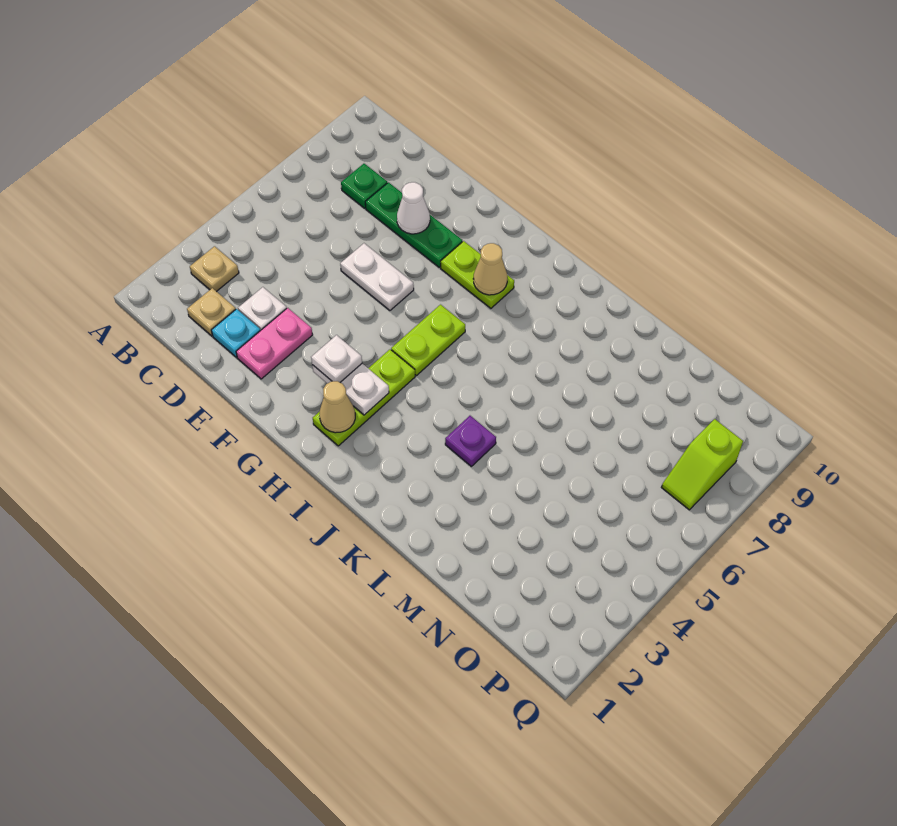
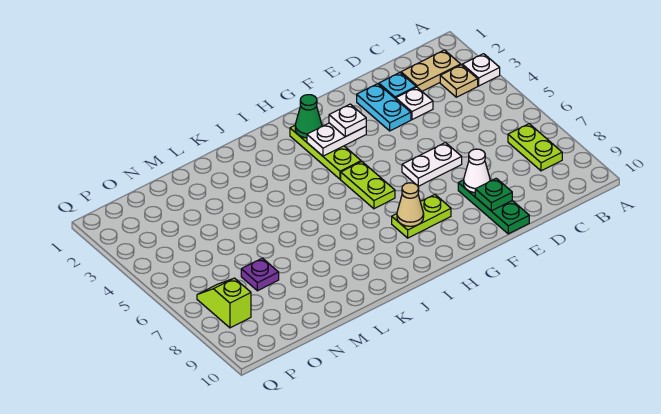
none -> white plate A3 level 1
none -> lime plate B7:B8 level 1
tan plate C2 level 1 -> tan plate B2:C2 level 1
green plate C8 level 1 -> green plate E9 level 2
green plate D8:F8 level 1 -> green plate E8:E10 level 1
pink plate E2:E3 level 1 -> cyan plate E2:E3 level 1
tan cone H2 level 2 -> green cone H2 level 2
purple plate K4 level 1 -> purple plate N7 level 1

